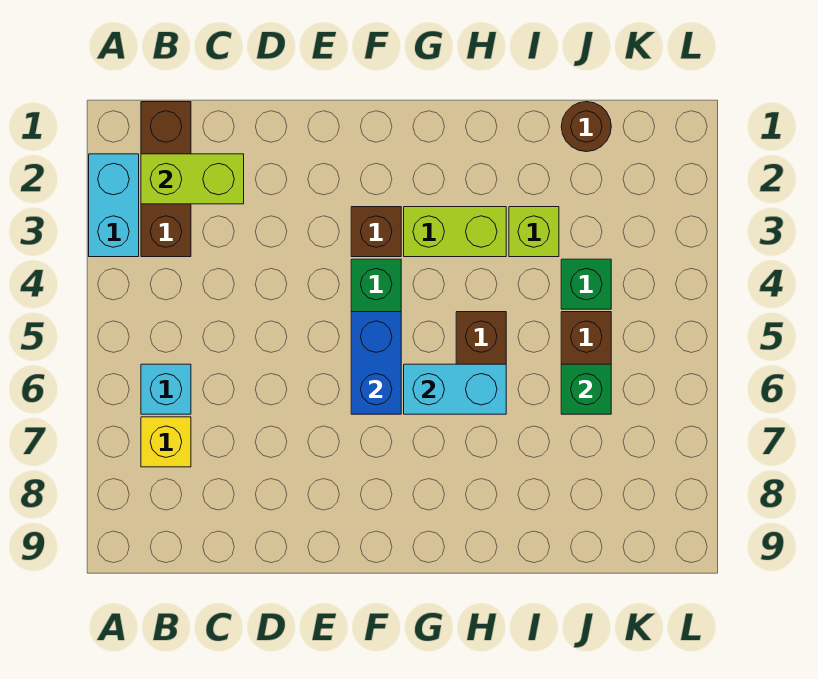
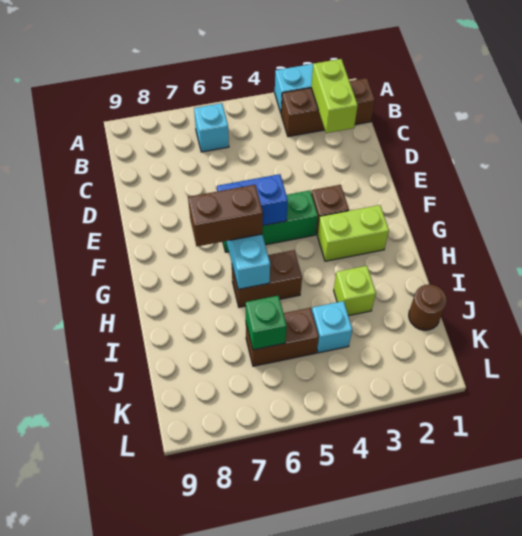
yellow brick B7 level 1 -> none
lime brick G3:H3 level 1 -> lime brick G2:G3 level 1
none -> brown brick G6:G7 level 3
green brick J4 level 1 -> cyan brick J4 level 1

